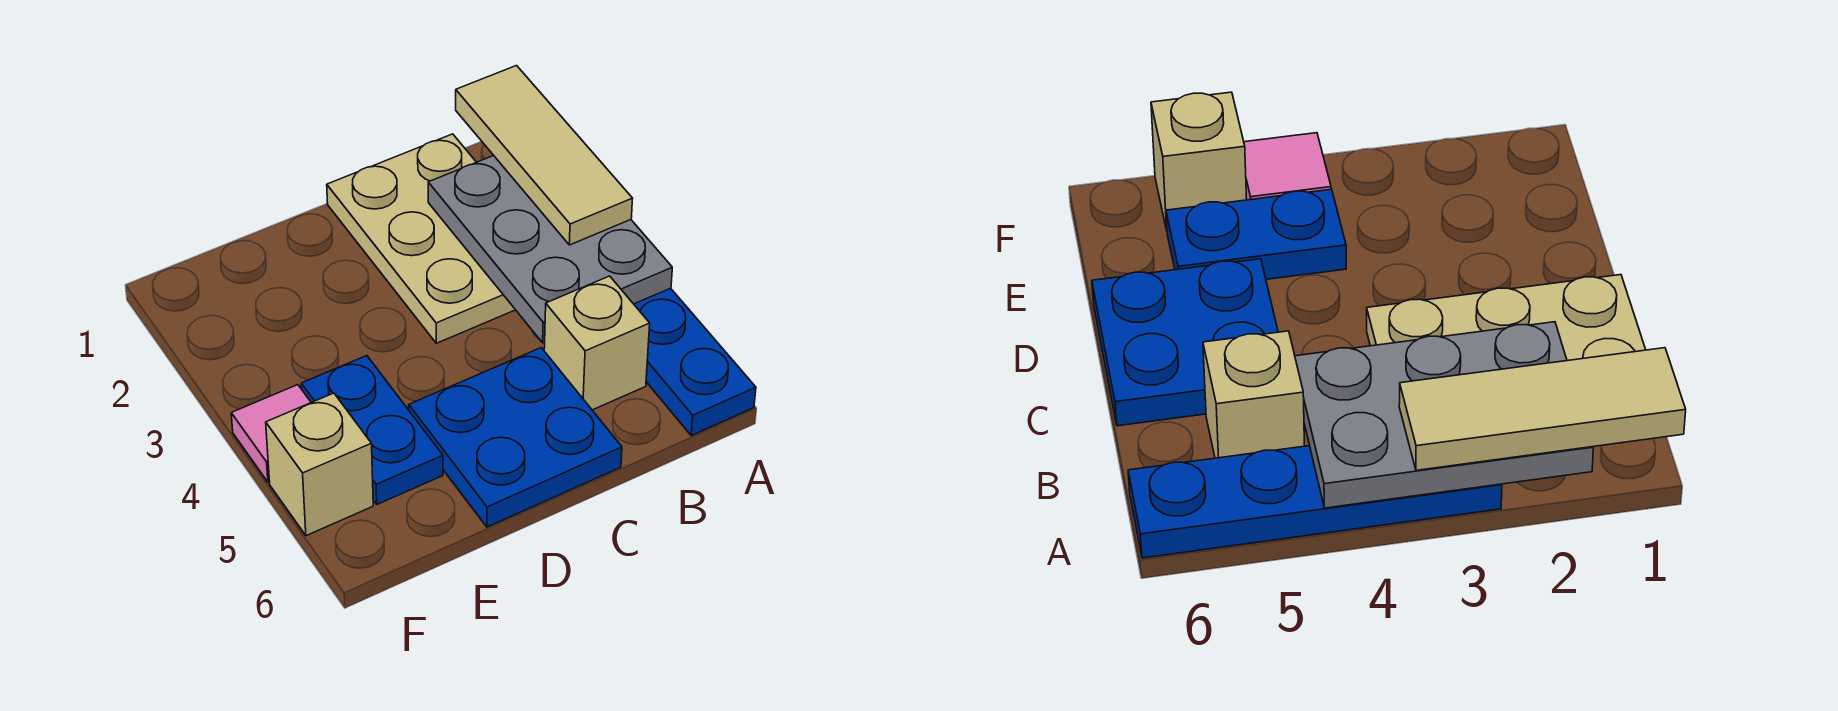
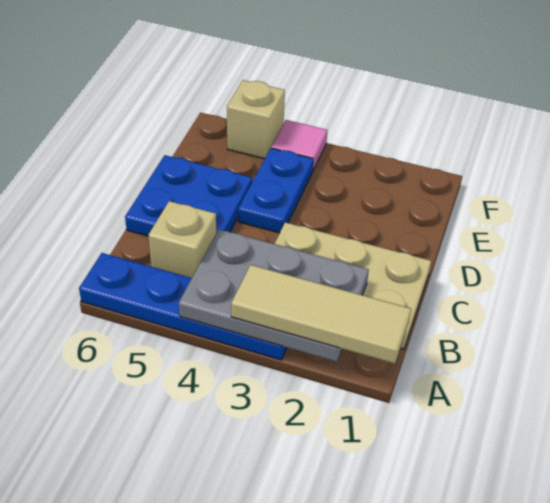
blue plate E4:E5 level 1 -> blue plate D4:E4 level 1

